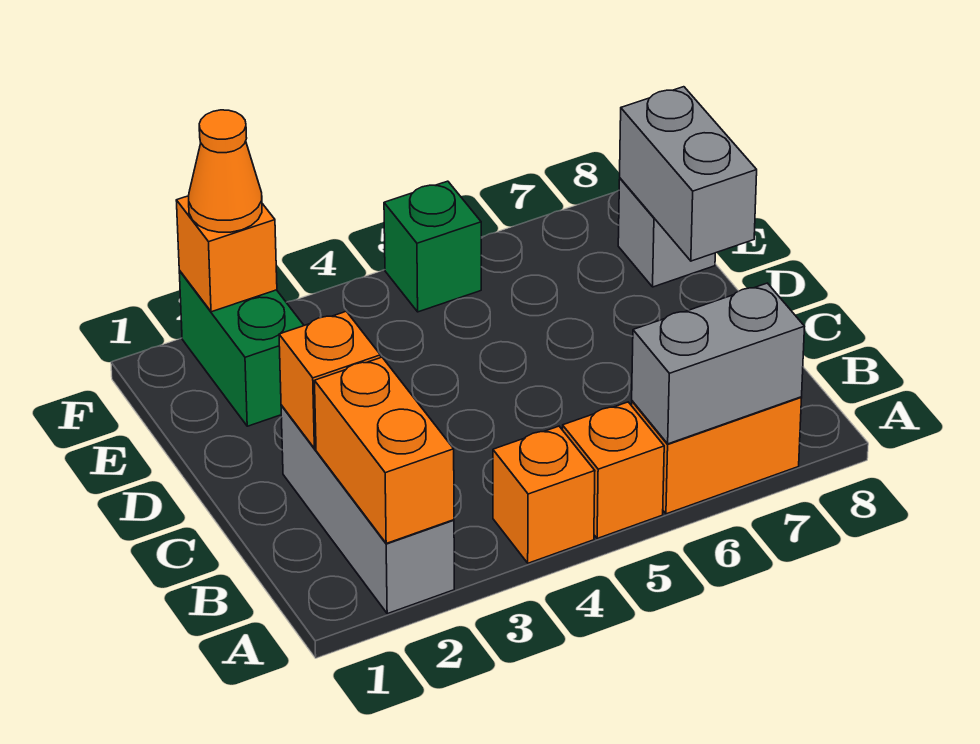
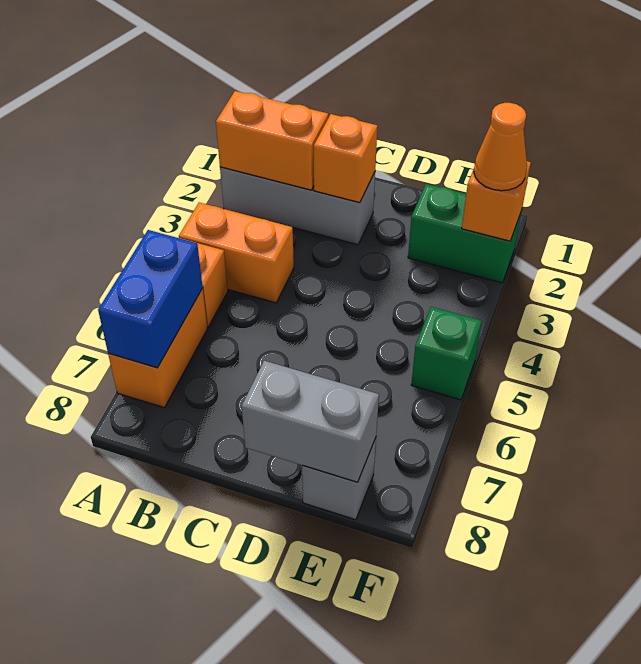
orange brick A4 level 1 -> orange brick A4:B4 level 1
grey brick A6:A7 level 2 -> blue brick A6:A7 level 2

